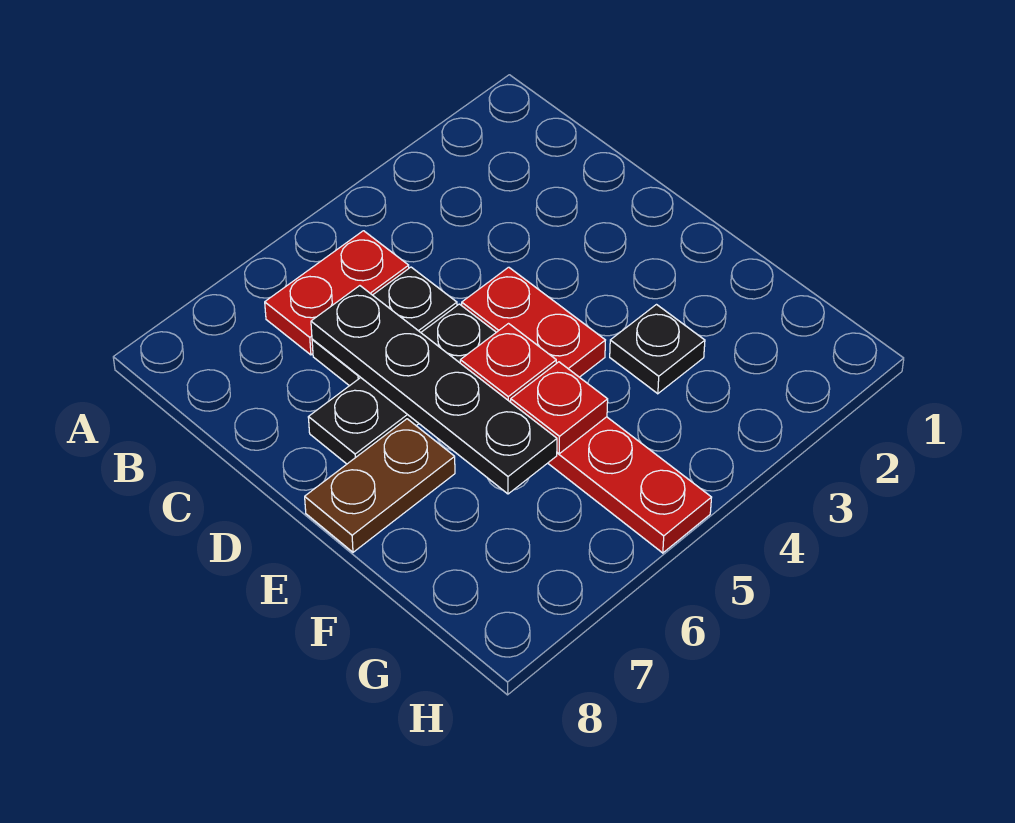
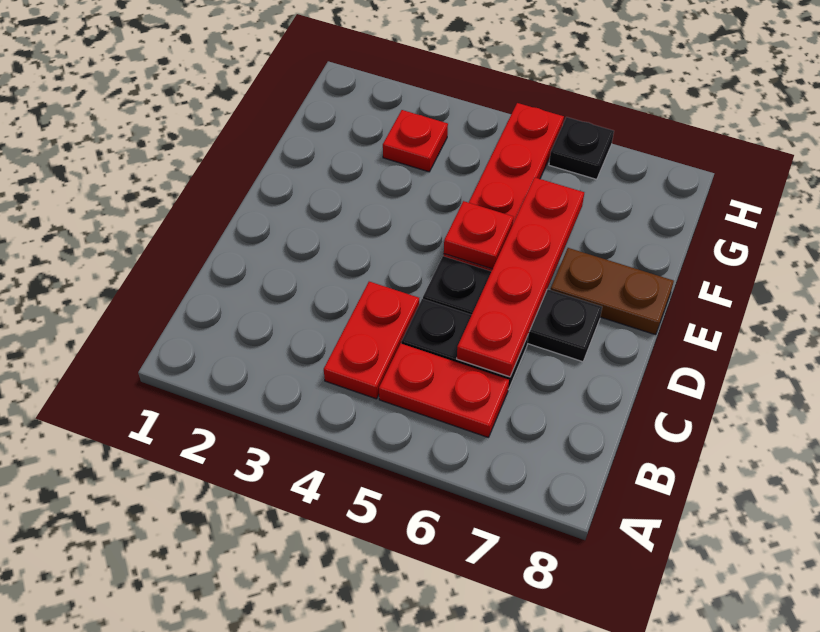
black plate C6:F6 level 2 -> red plate C6:F6 level 2
red plate D4:E4 level 1 -> red plate B4:C4 level 1
black plate F3 level 1 -> black plate H6 level 1
red plate F5 level 2 -> red plate G3 level 1

